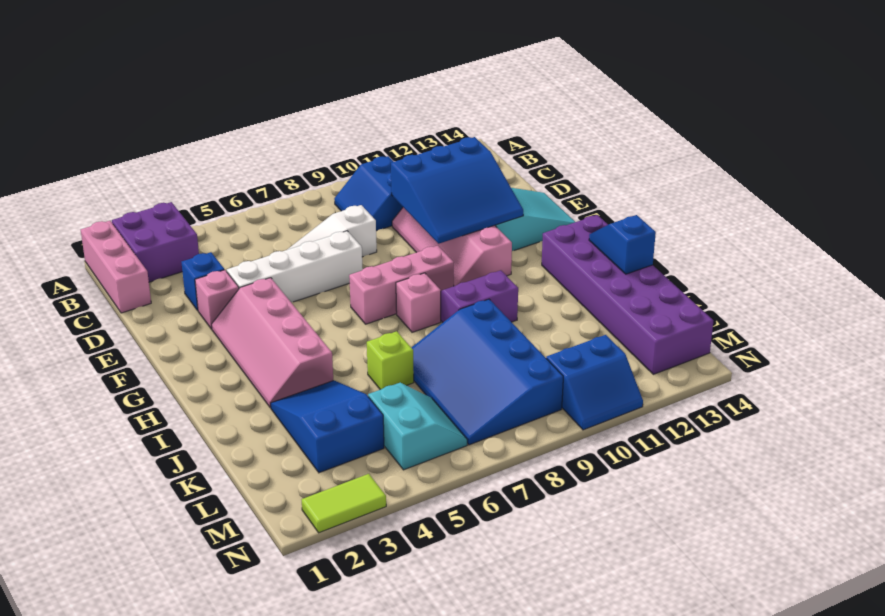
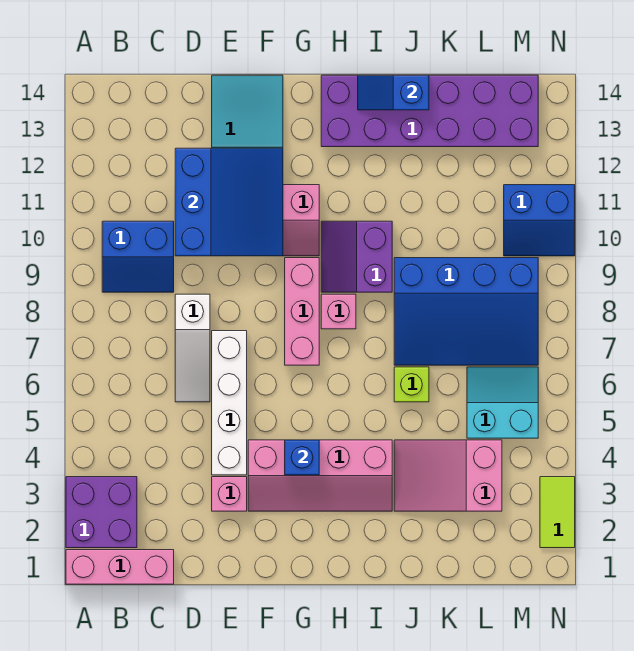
blue brick D3 level 1 -> blue brick G4 level 2
blue slope J3:L4 level 1 top L -> pink slope J3:L4 level 1 top L
blue slope M10:N11 level 1 top M -> blue slope M10:N11 level 1 top 11

